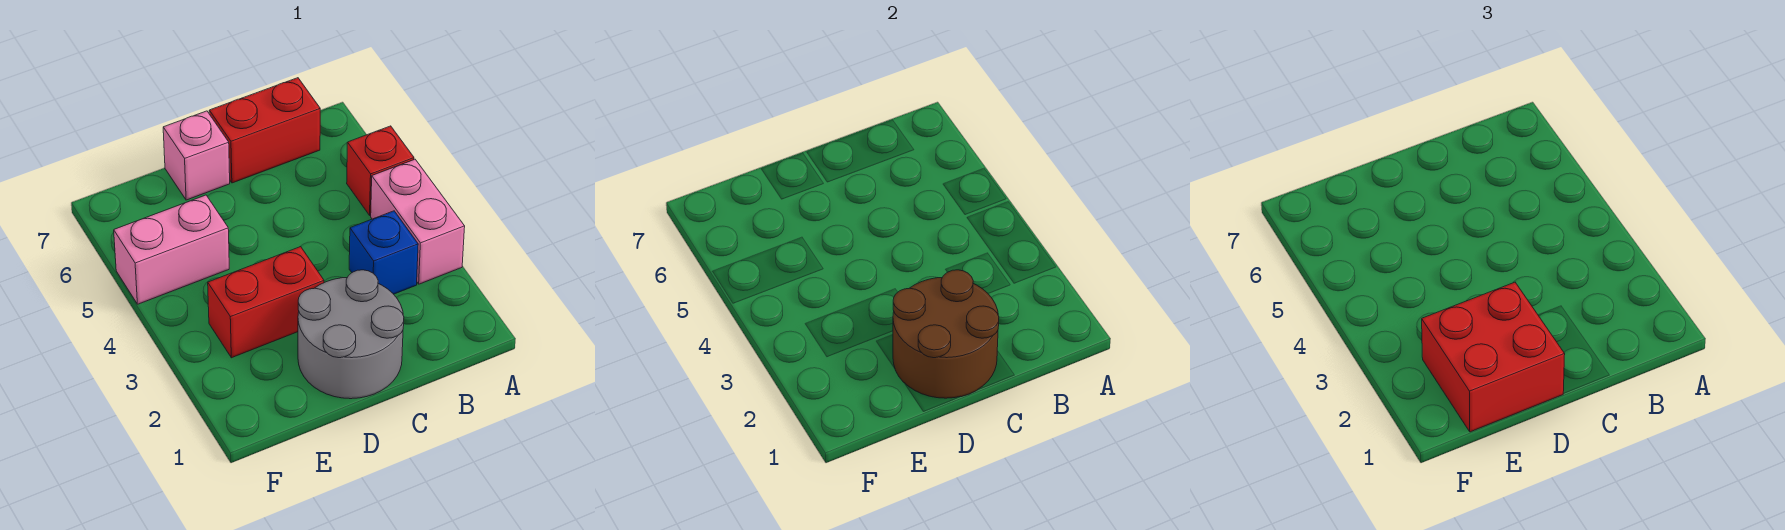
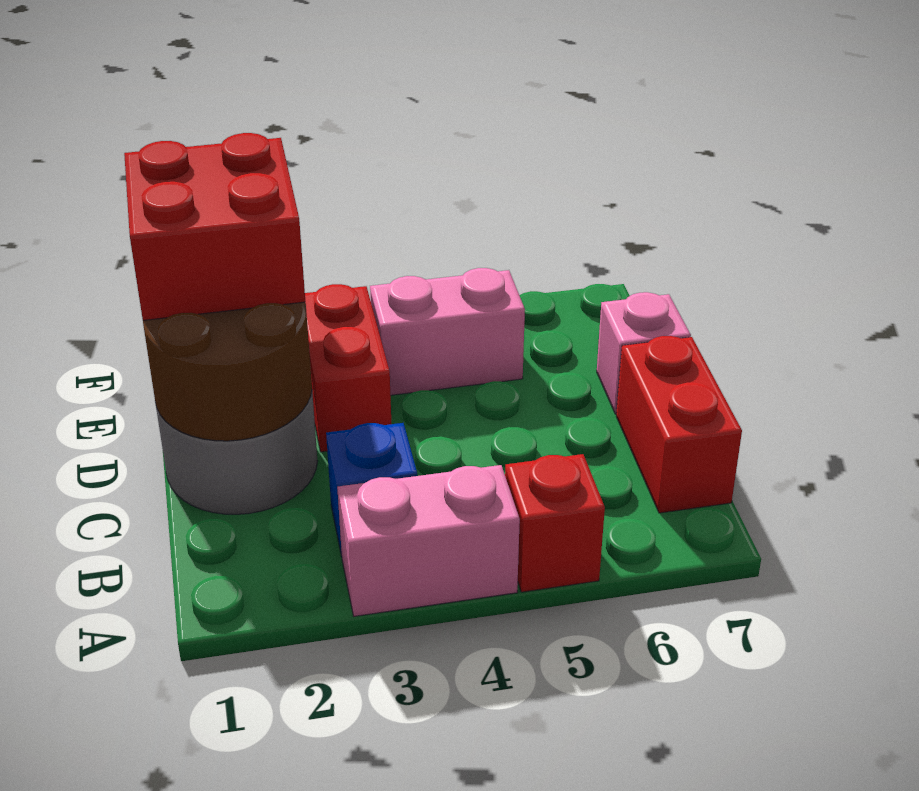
pink brick E5:F5 level 1 -> pink brick E4:E5 level 1

